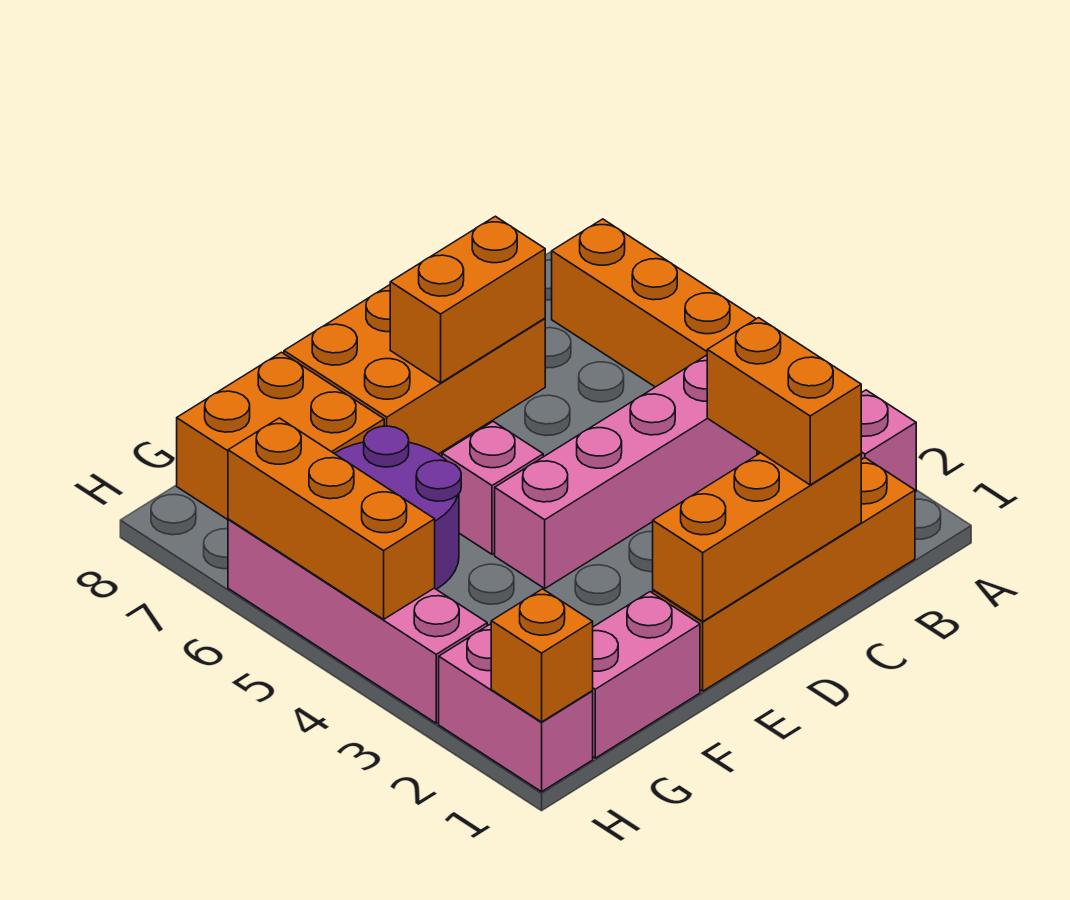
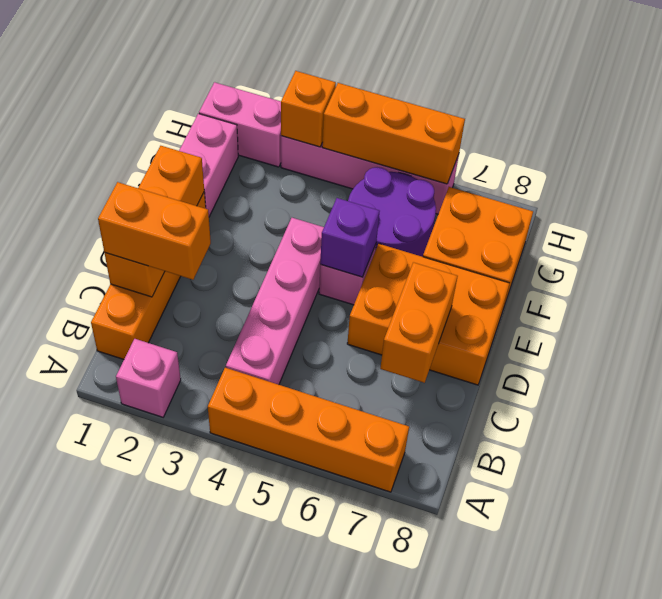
orange brick C7:E8 level 1 -> orange brick D6:E8 level 1
none -> purple brick E5 level 2
orange brick H1 level 2 -> orange brick H3 level 2

